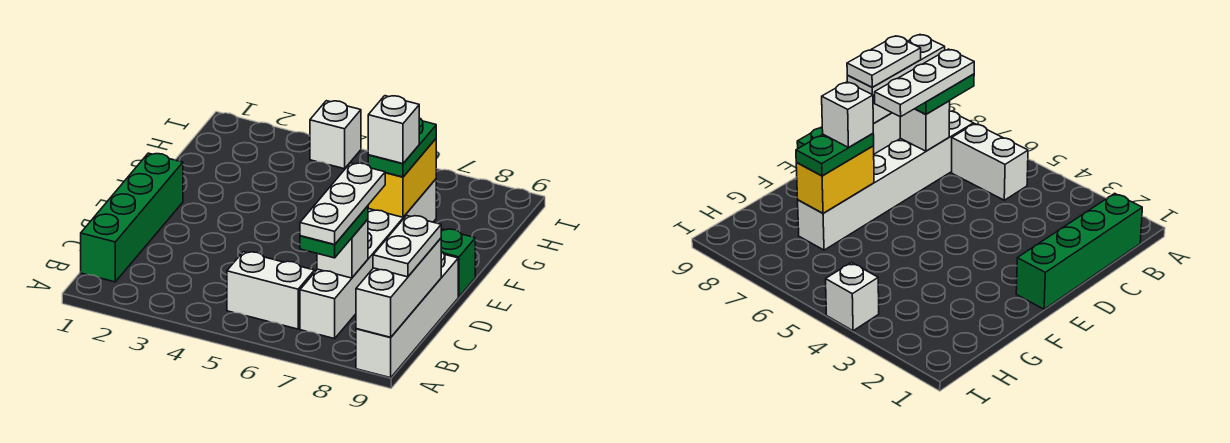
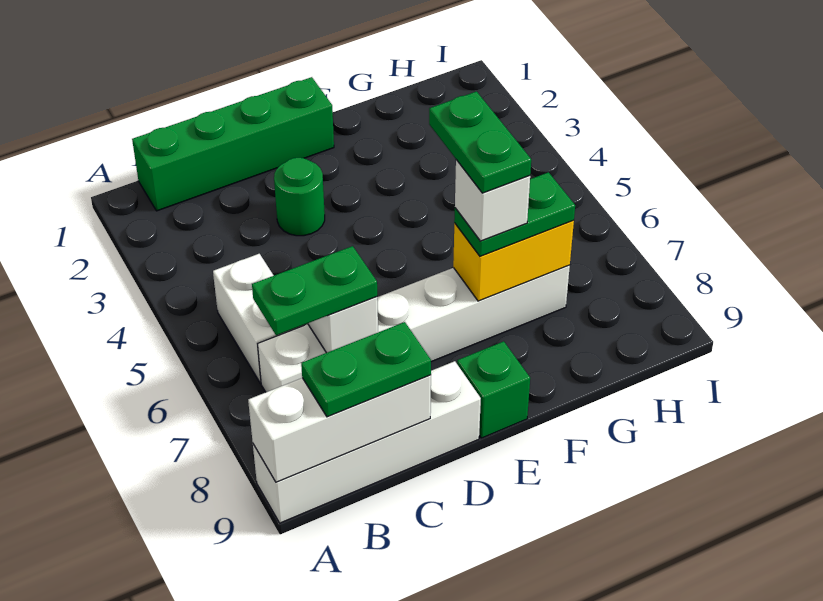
white plate B7:D7 level 4 -> none
white plate B9:C9 level 3 -> green plate B9:C9 level 3
none -> green round brick D3 level 1
none -> green plate F6:F7 level 5
white brick I4 level 1 -> none

